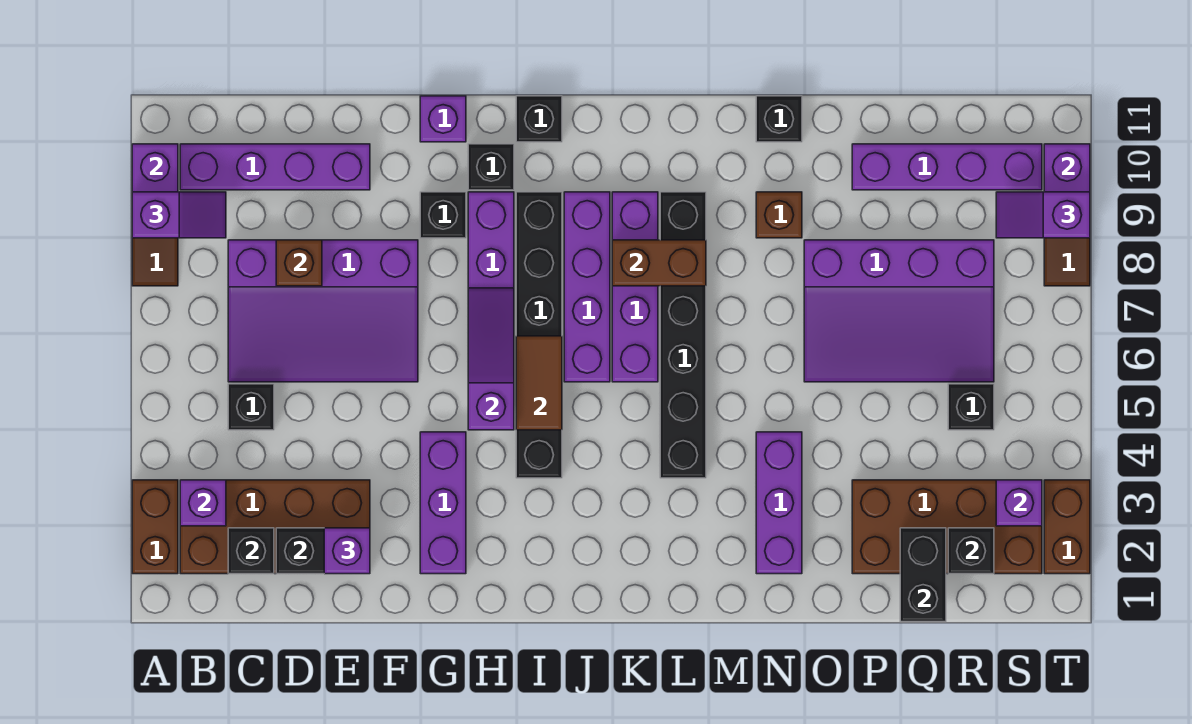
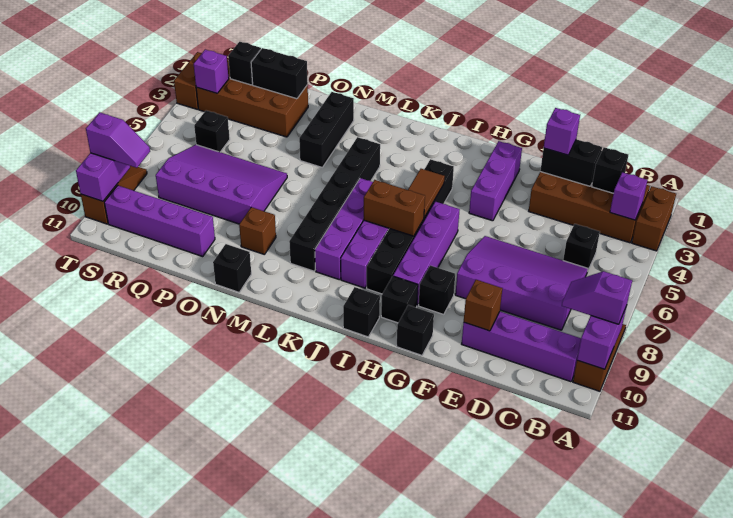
brown brick D8 level 2 -> brown brick E10 level 2
purple brick G11 level 1 -> black brick G11 level 1
purple slope H5:H7 level 2 top 5 -> none
brown brick K8:L8 level 2 -> brown brick I7:J7 level 2
purple brick N2:N4 level 1 -> black brick N2:N4 level 1
black brick Q1:Q2 level 2 -> black brick P2:Q2 level 2

